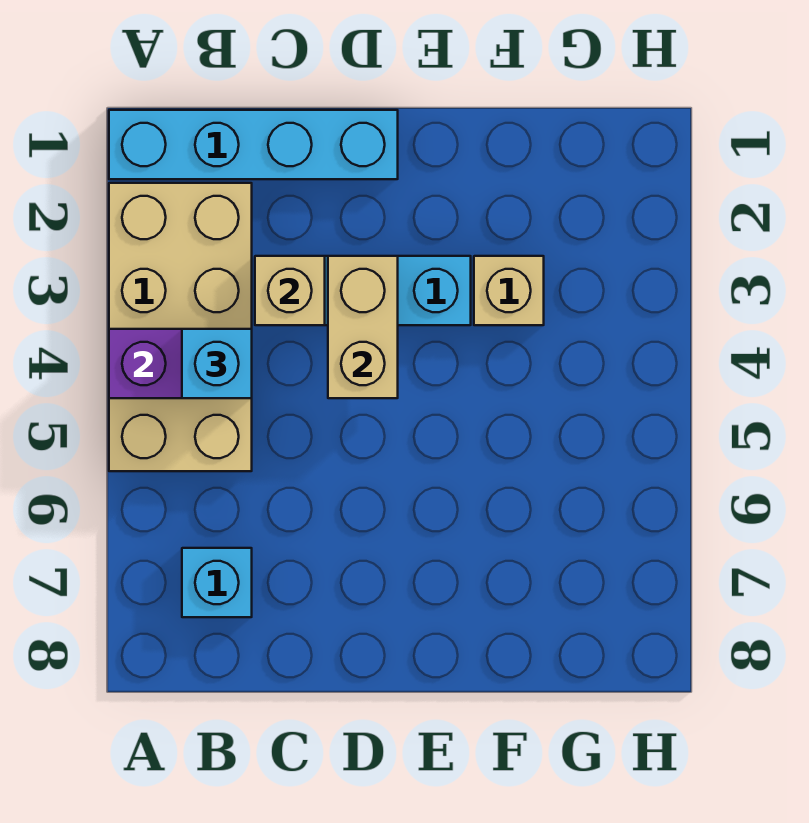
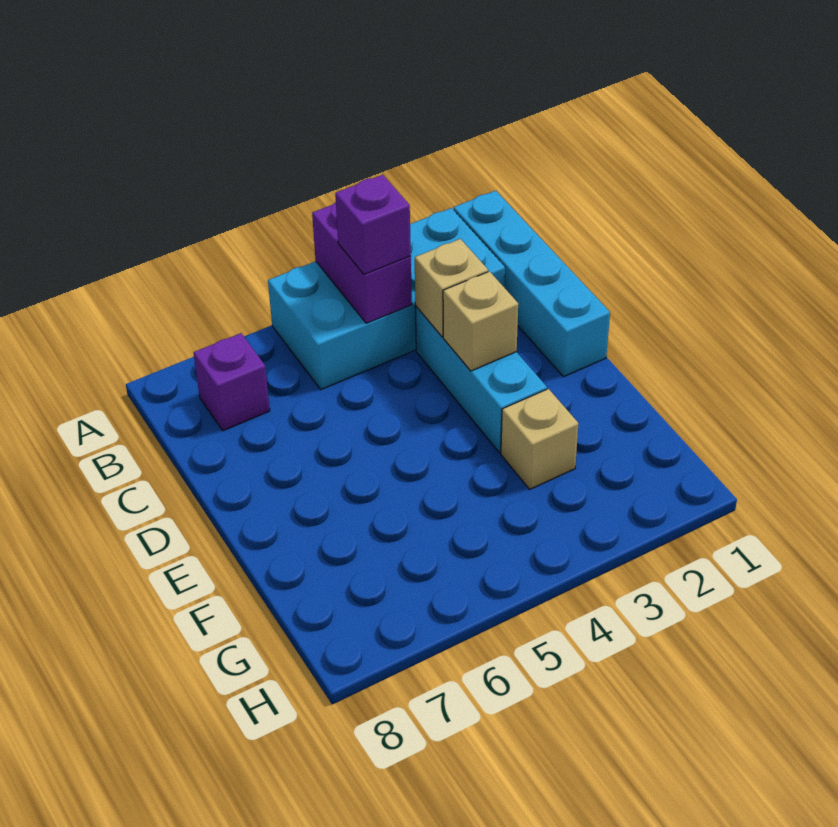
tan brick A2:B5 level 1 -> cyan brick A2:B5 level 1
cyan brick B4 level 3 -> purple brick B4 level 3
cyan brick B7 level 1 -> purple brick B7 level 1
tan brick D3:D4 level 2 -> tan brick D3 level 2

